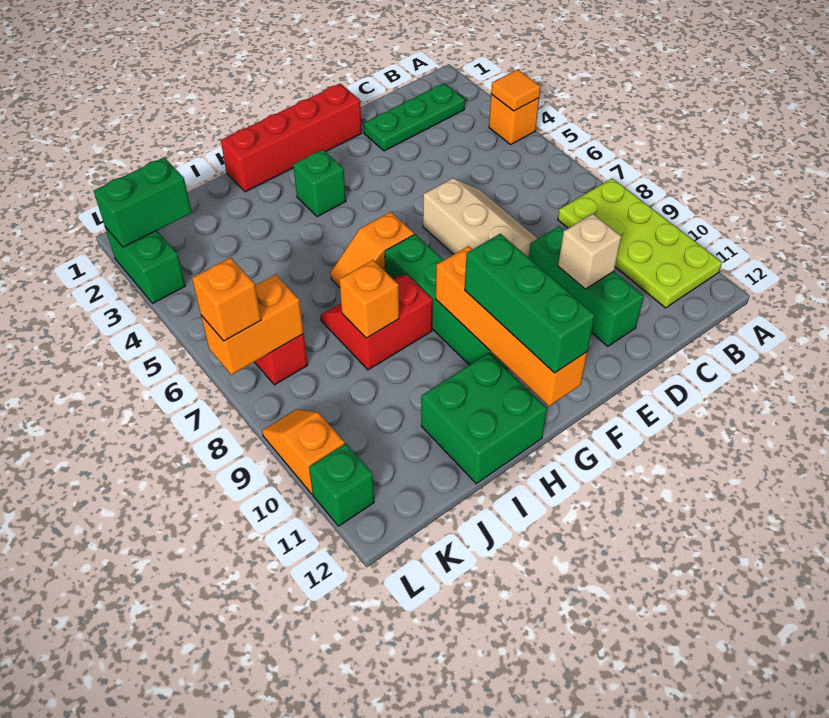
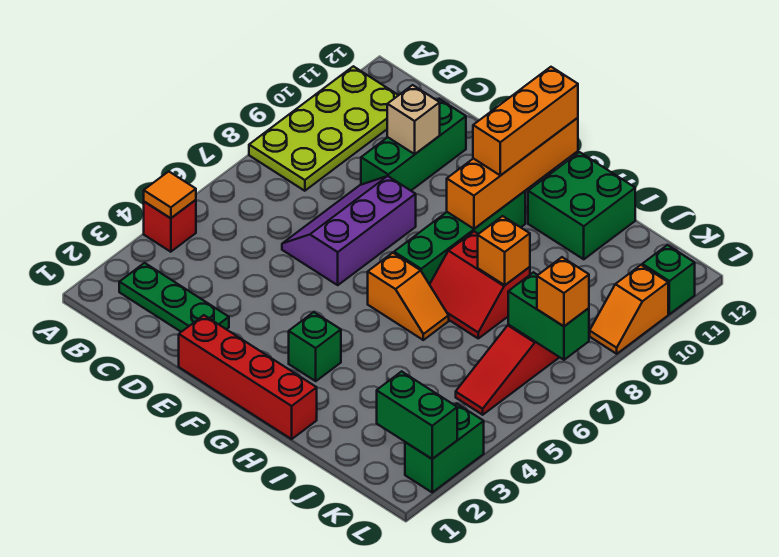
orange brick A4 level 1 -> red brick A4 level 1
tan slope D6:E8 level 1 top E -> purple slope D6:E8 level 1 top E
green brick G10:G12 level 3 -> orange brick G10:G12 level 3
orange brick K7:L7 level 2 -> green brick K7:L7 level 2

